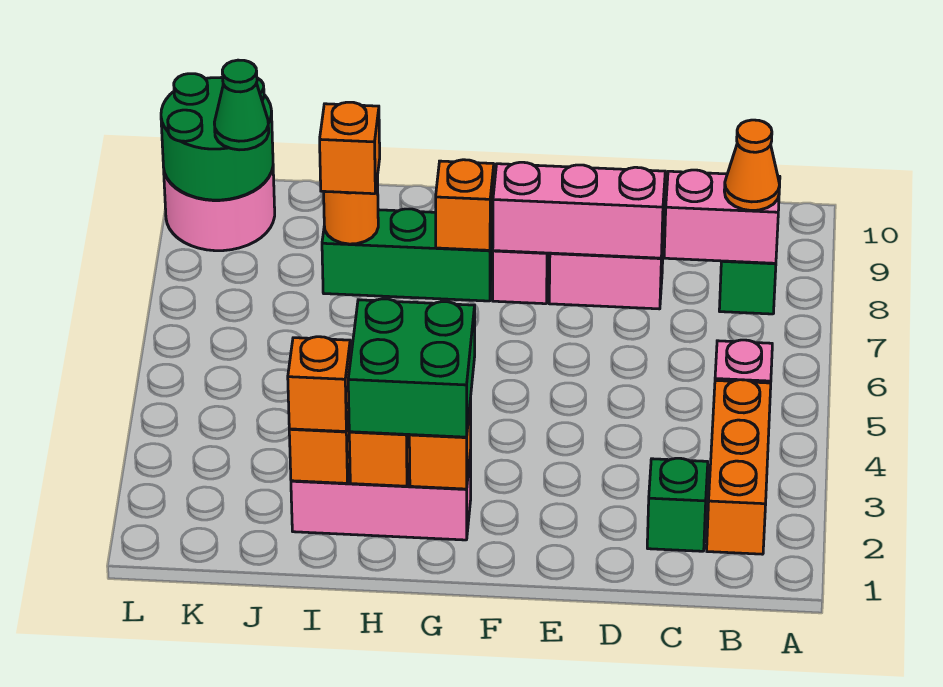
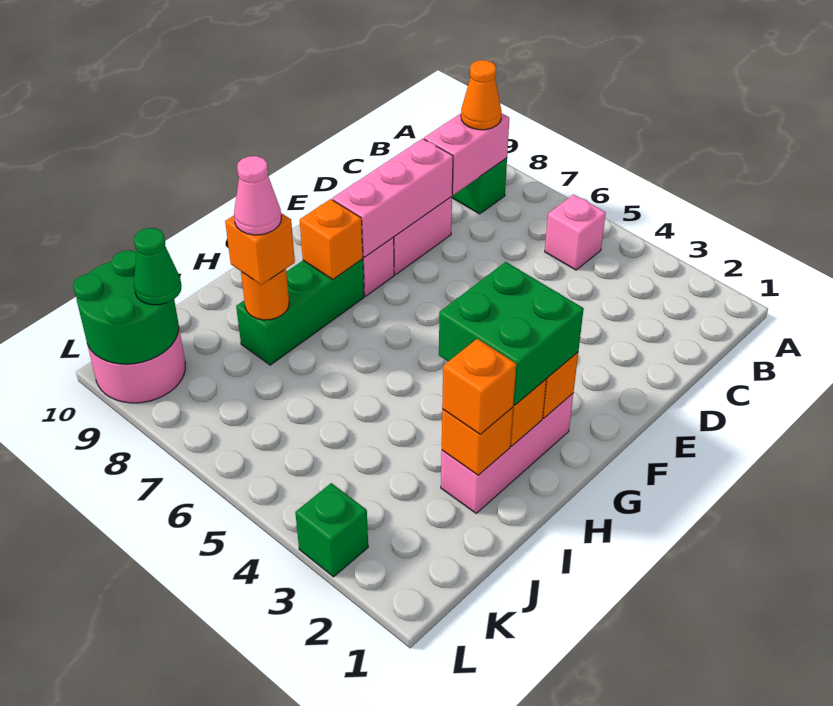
orange brick B2:B4 level 1 -> none
green brick C2 level 1 -> green brick L3 level 1
none -> pink cone I8 level 4

